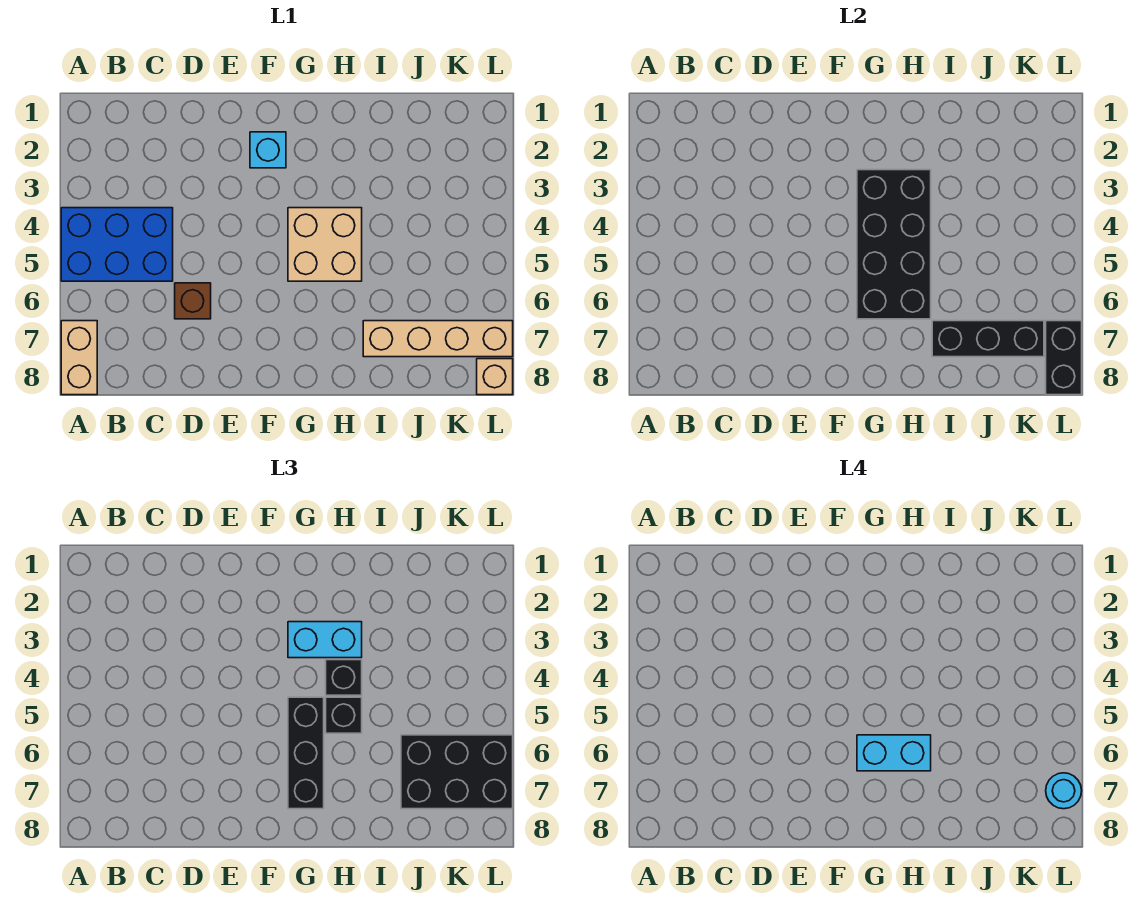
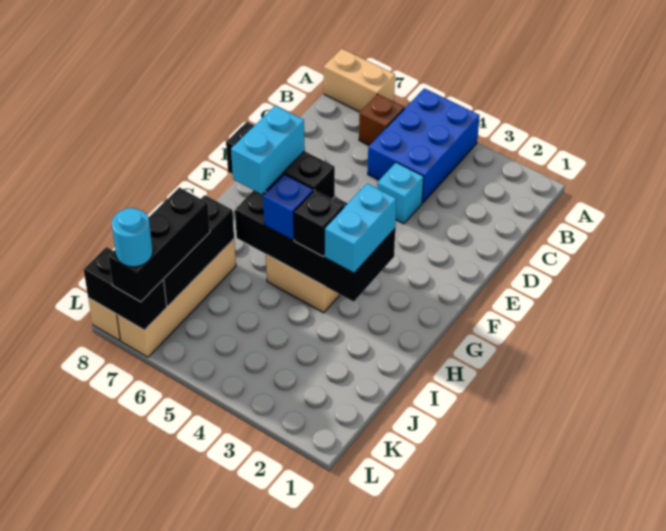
brown brick D6 level 1 -> brown brick B6 level 1
cyan brick F2 level 1 -> cyan brick D4 level 1
black brick H5 level 3 -> blue brick H5 level 3
black brick J6:L7 level 3 -> black brick J7:L7 level 3

